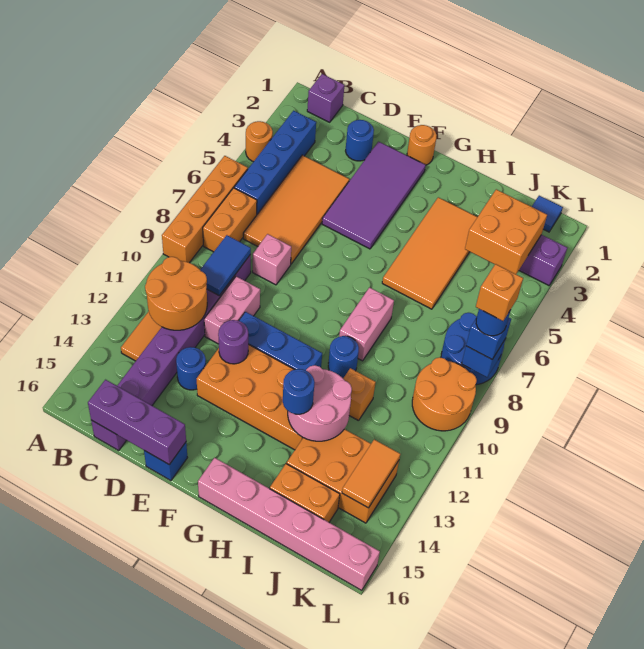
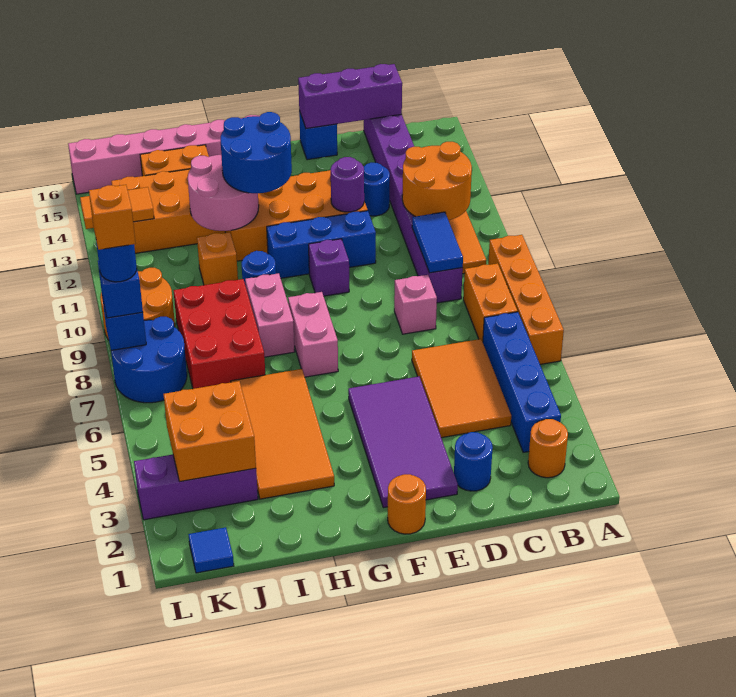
orange round brick A4 level 1 -> orange round brick B2 level 1
purple brick B1 level 1 -> purple brick F10 level 1
orange tile C4:D7 level 1 -> orange tile C4:D6 level 1
pink brick D10:D11 level 1 -> pink brick G7:G8 level 1
blue round brick H13 level 3 -> blue round brick G12:H13 level 3
none -> red brick I7:J9 level 1
orange tile K13:K14 level 2 -> orange tile K13:L13 level 2

